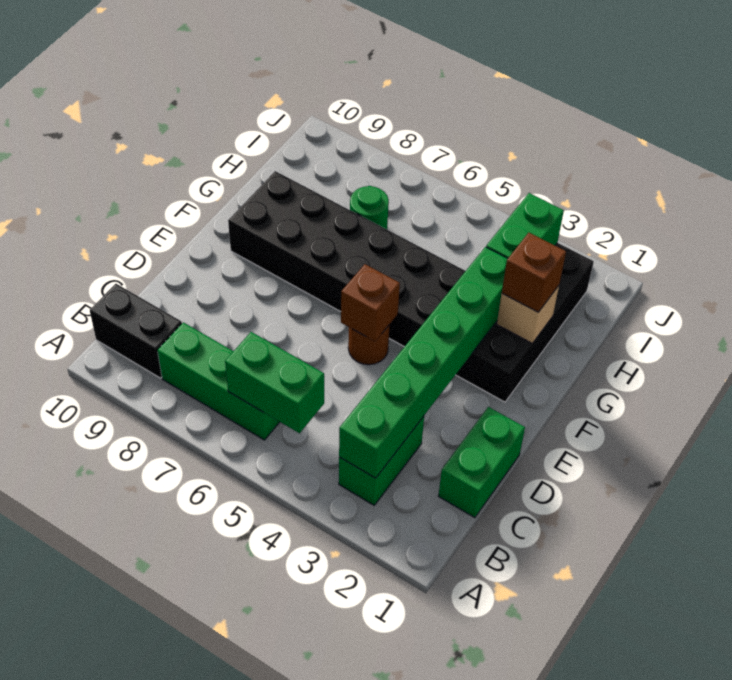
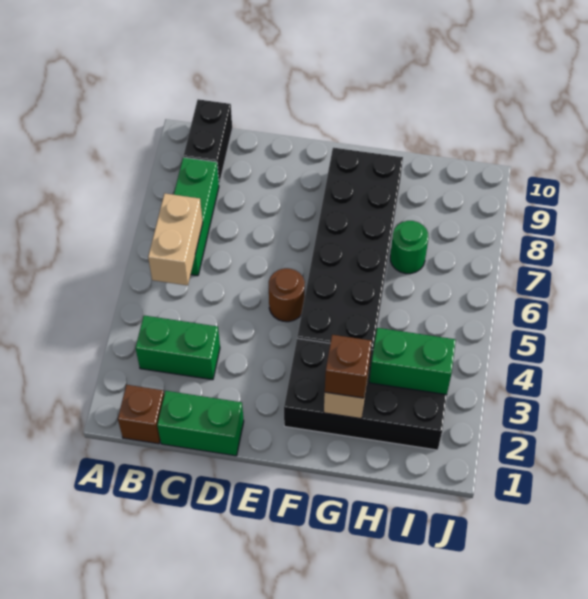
green brick B3:G3 level 2 -> none
green brick B5:B6 level 2 -> tan brick B5:B6 level 2
brown brick E5 level 2 -> brown brick B1 level 1

